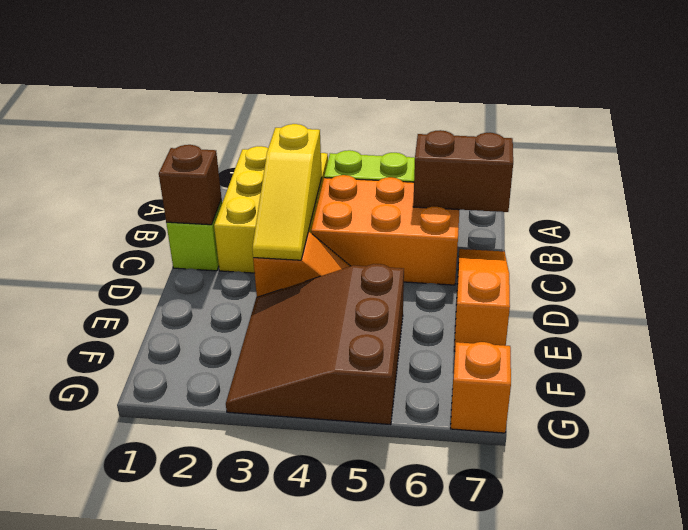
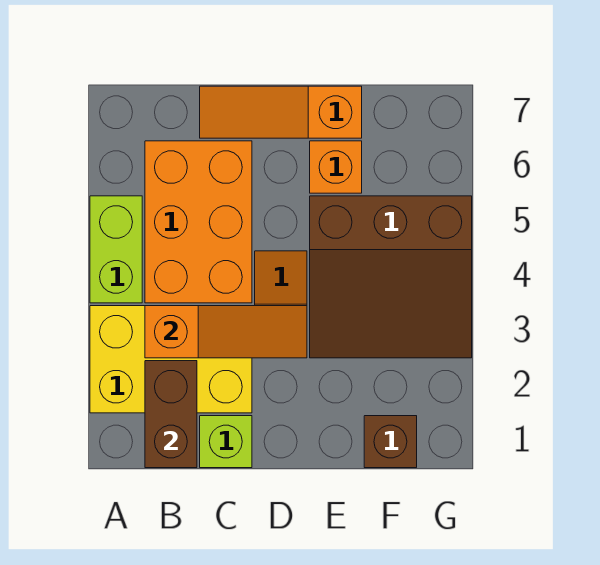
yellow slope B3:D3 level 2 top B -> orange slope B3:D3 level 2 top B
brown brick B6:B7 level 2 -> brown brick B1:B2 level 2
brown brick C1 level 2 -> brown brick F1 level 1
orange brick G7 level 1 -> orange brick E6 level 1

